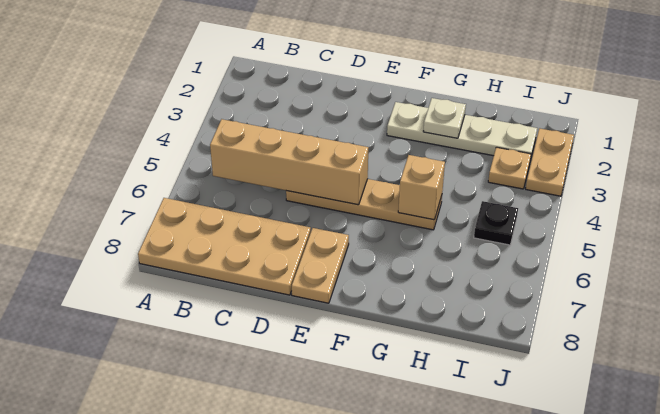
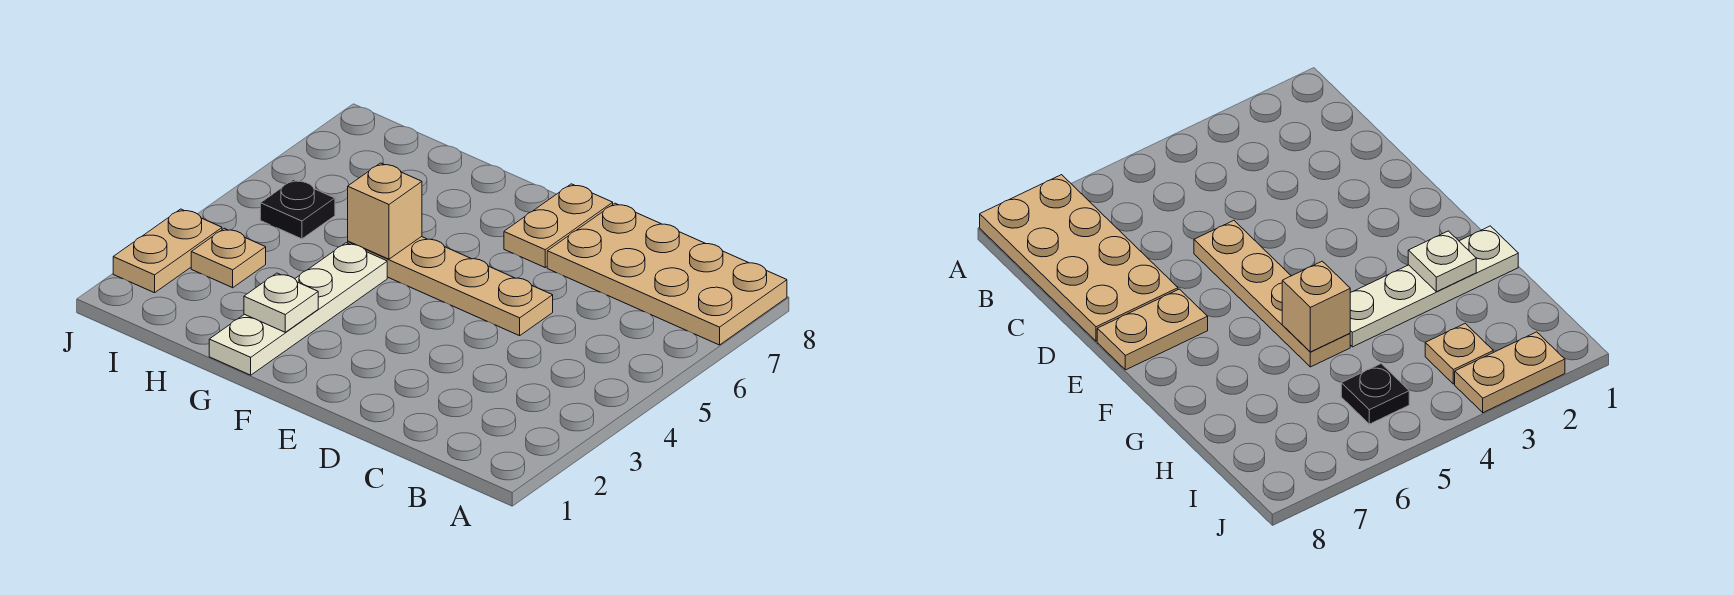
tan brick B5:E5 level 2 -> none
white plate F2:I2 level 1 -> white plate G1:G4 level 1

